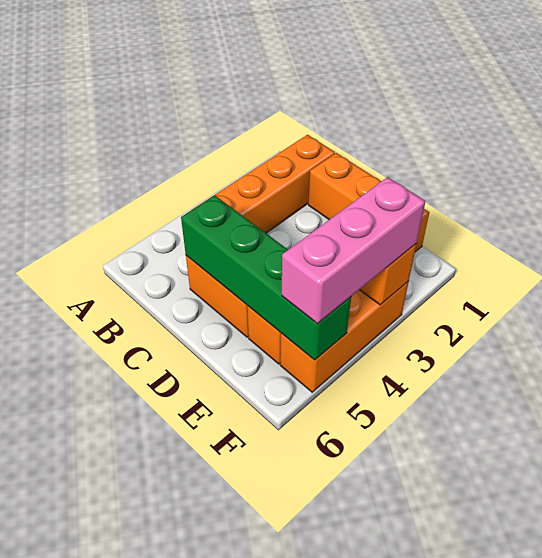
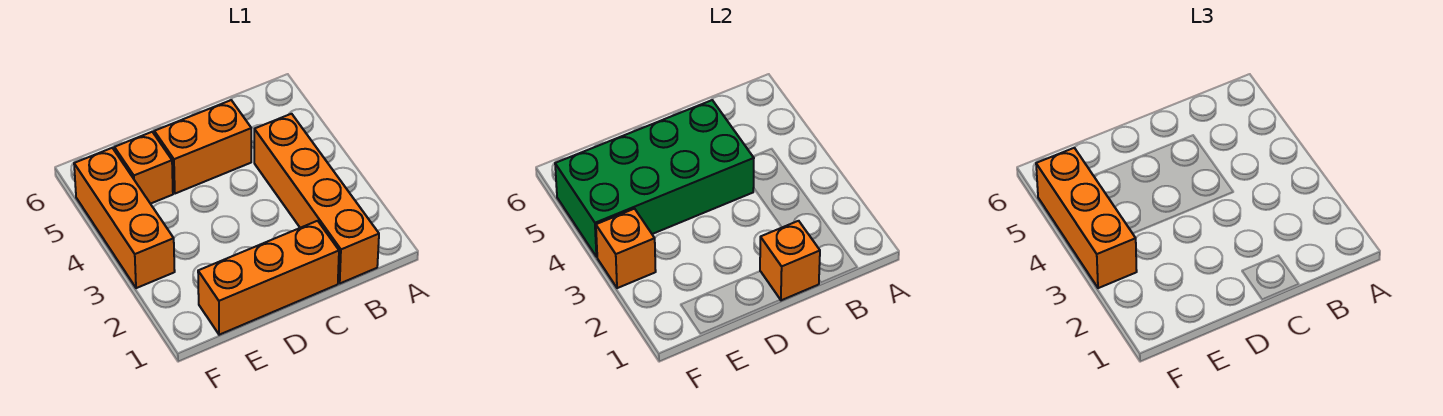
none -> orange brick C1 level 2
green brick C5:F5 level 2 -> green brick C4:F5 level 2
pink brick F3:F5 level 3 -> orange brick F3:F5 level 3

